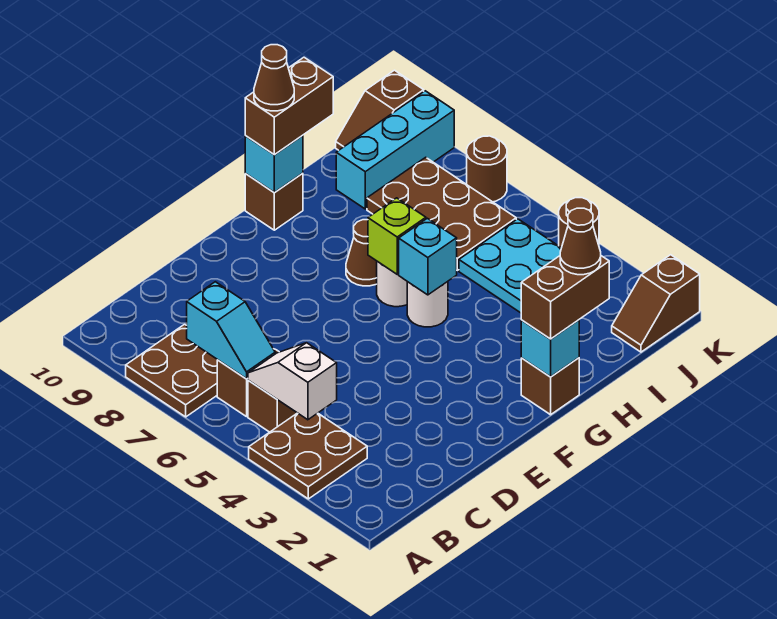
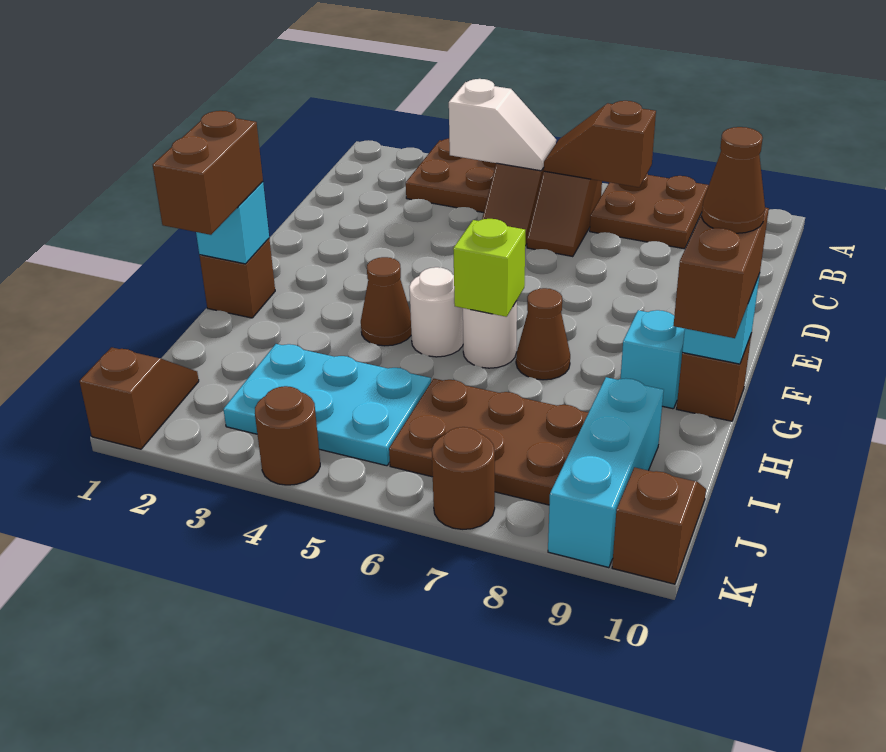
cyan slope B6:B7 level 2 top 7 -> brown slope B6:B7 level 2 top 7
cyan brick G5 level 2 -> cyan brick G9 level 1
brown cone H1 level 4 -> brown cone G4 level 1

